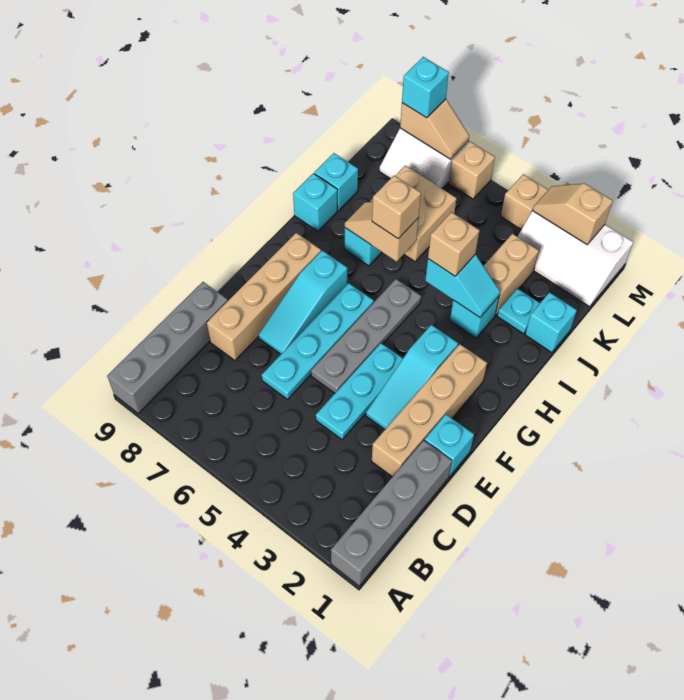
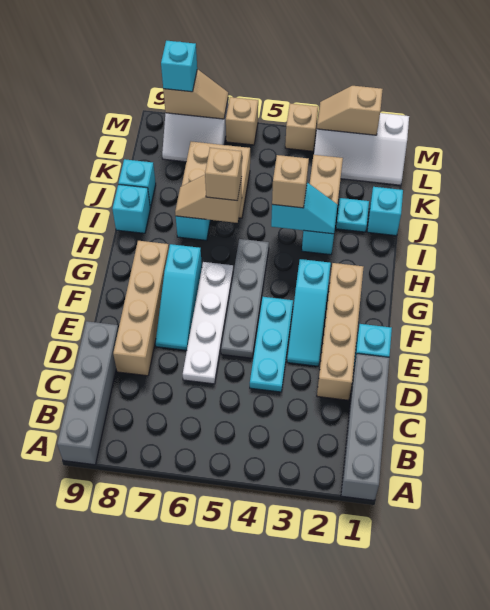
cyan plate D6:G6 level 1 -> white plate D6:G6 level 1

